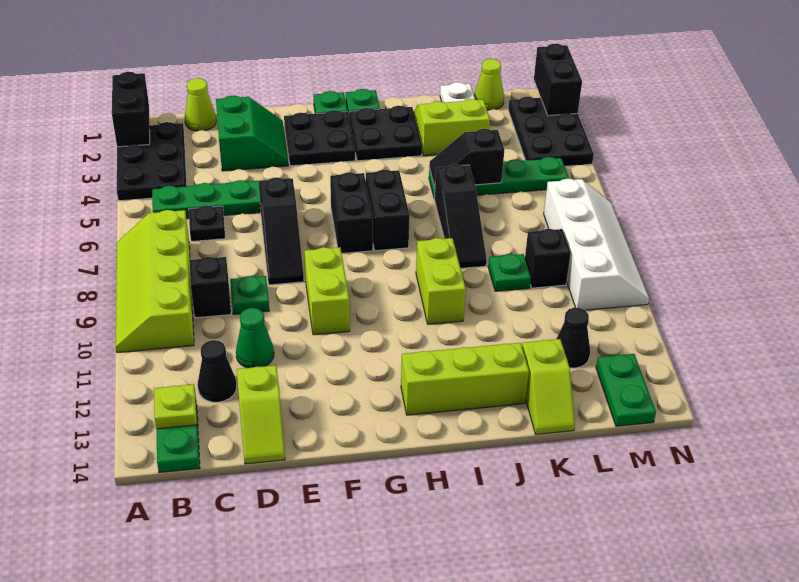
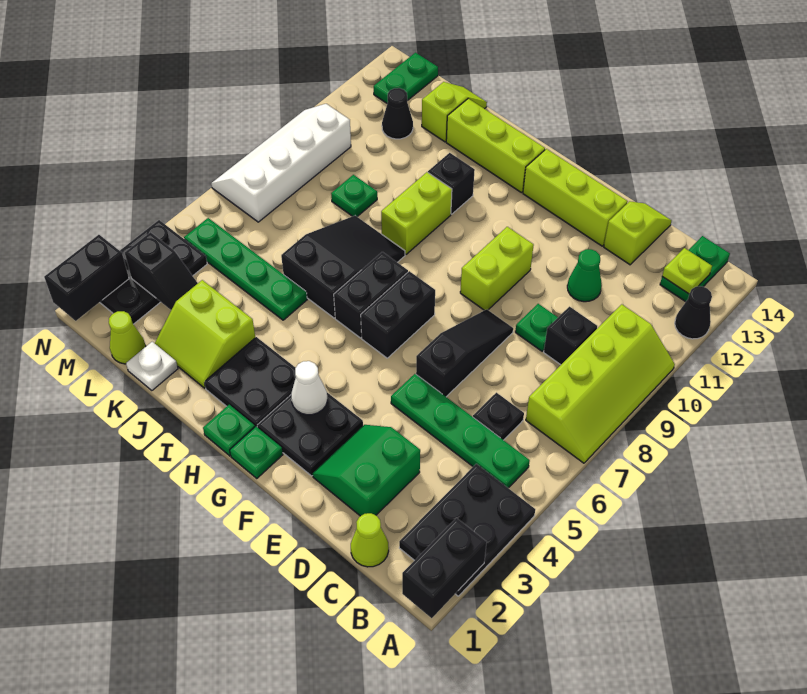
black cone C12 level 1 -> black cone A12 level 1
none -> lime brick E13:G13 level 1
none -> white cone G3 level 2
black slope J5:K5 level 2 top K -> black slope L3:M3 level 2 top M
black slope J6:J8 level 1 top 6 -> black slope I6:J8 level 1 top 6
black brick L9 level 1 -> black brick I11 level 1

